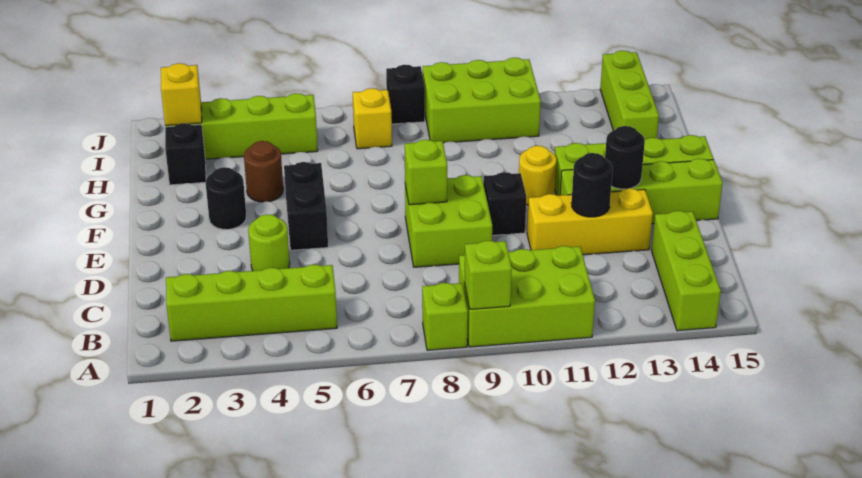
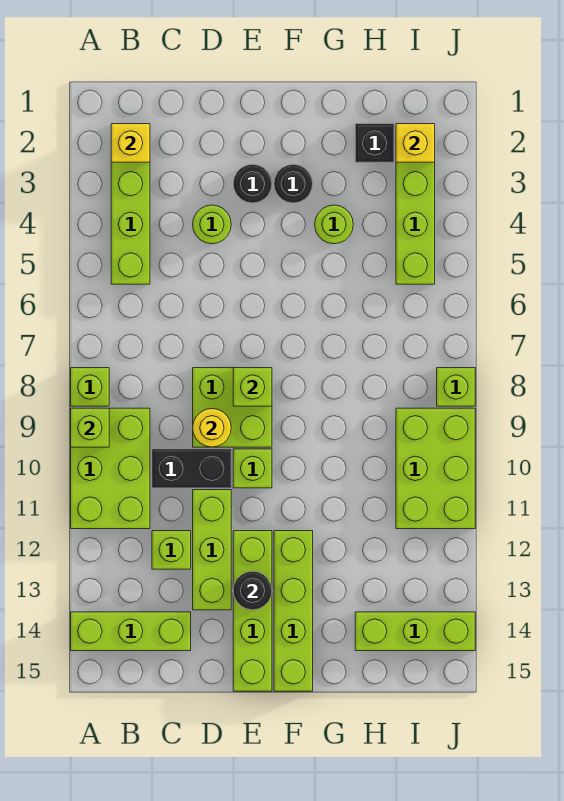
none -> lime brick C12 level 1
yellow brick D11:D13 level 1 -> lime brick D11:D13 level 1
black round brick D12 level 2 -> black round brick E3 level 1
black brick E5:F5 level 1 -> black brick C10:D10 level 1
black brick E10 level 1 -> lime brick E10 level 1
yellow round brick F11 level 1 -> yellow round brick D9 level 2
brown round brick G4 level 1 -> lime round brick G4 level 1
yellow brick I7 level 1 -> yellow brick B2 level 2
black brick J8 level 1 -> lime brick J8 level 1

